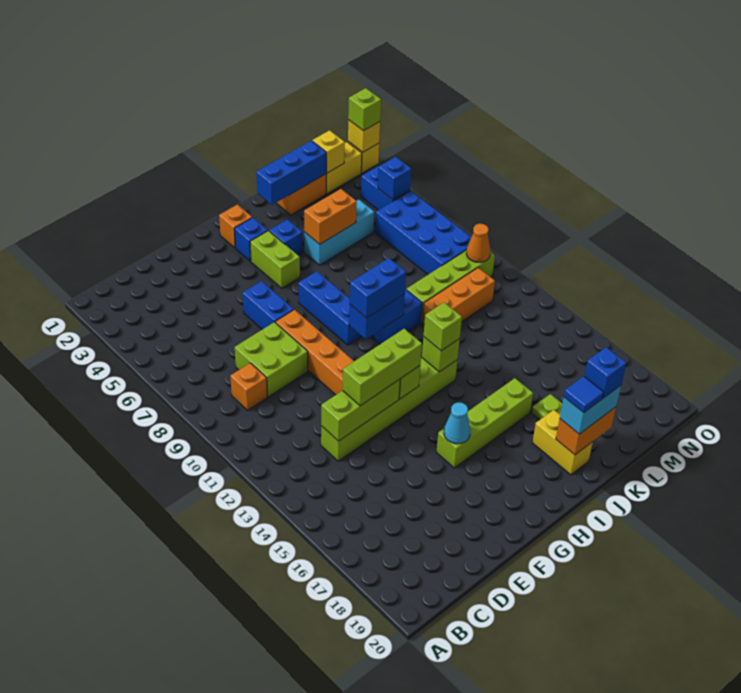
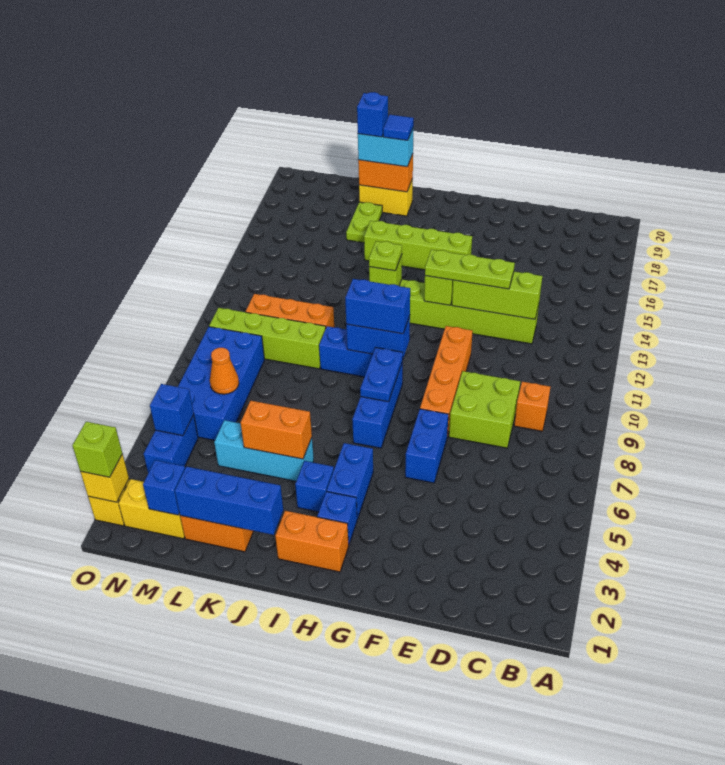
lime brick E13:G13 level 3 -> lime plate E13:G13 level 3
cyan cone G16 level 2 -> none
orange brick H2 level 1 -> orange brick H2:I2 level 1
lime brick H4:H5 level 1 -> blue brick H4:H5 level 1
none -> blue plate H8:H9 level 2
lime brick I13 level 3 -> lime plate I13 level 3
yellow brick J18:J19 level 1 -> yellow brick J19:K19 level 1
yellow brick M2 level 2 -> blue brick M2 level 2
orange cone N10 level 2 -> orange cone M7 level 2

